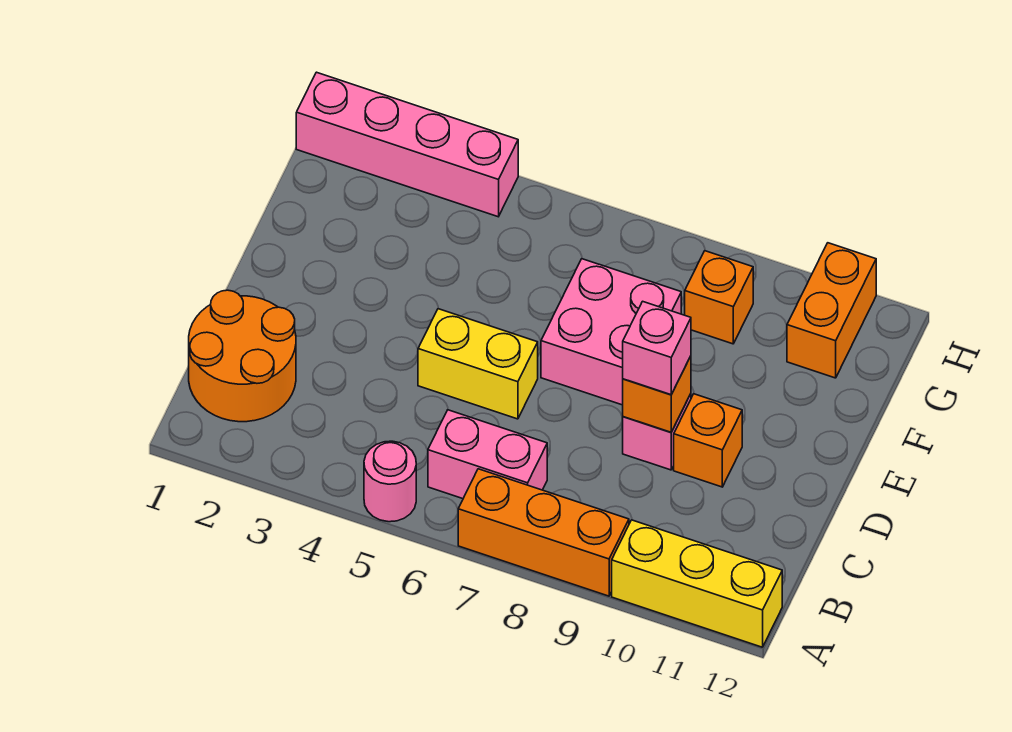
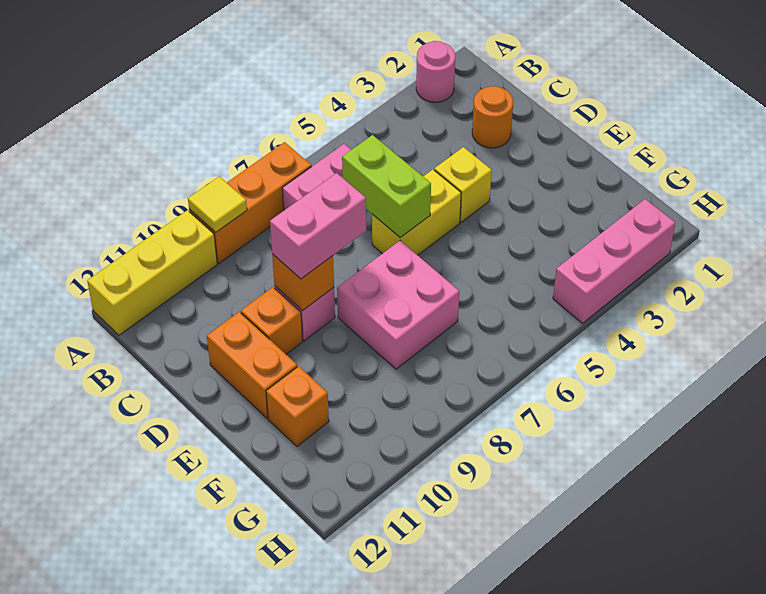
pink round brick A5 level 1 -> pink round brick A2 level 1
none -> yellow tile A9 level 2
orange round brick B1:C2 level 1 -> orange round brick C2 level 1
none -> lime brick C6:D6 level 2
none -> yellow brick D4 level 1
pink brick D9 level 3 -> pink brick D8:D9 level 3
orange brick G9 level 1 -> orange brick F11 level 1
orange brick G11:H11 level 1 -> orange brick D11:E11 level 1
pink brick H1:H4 level 1 -> pink brick H2:H4 level 1

